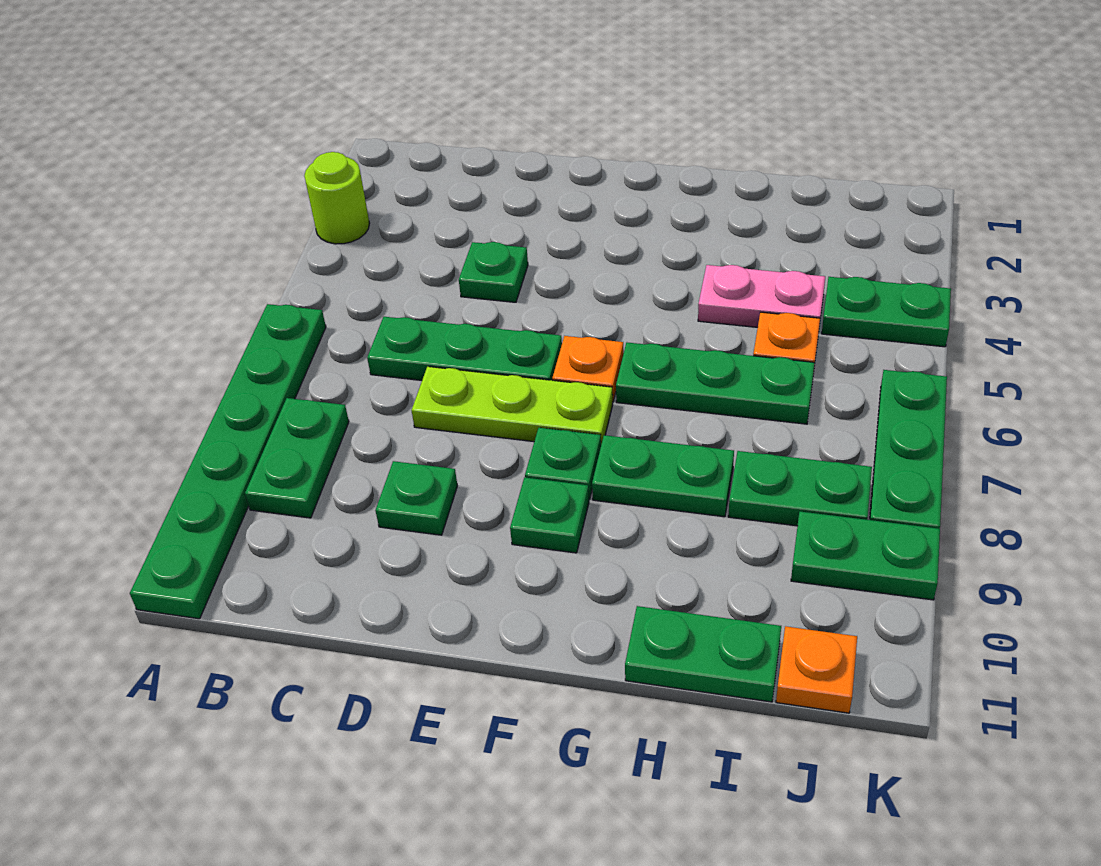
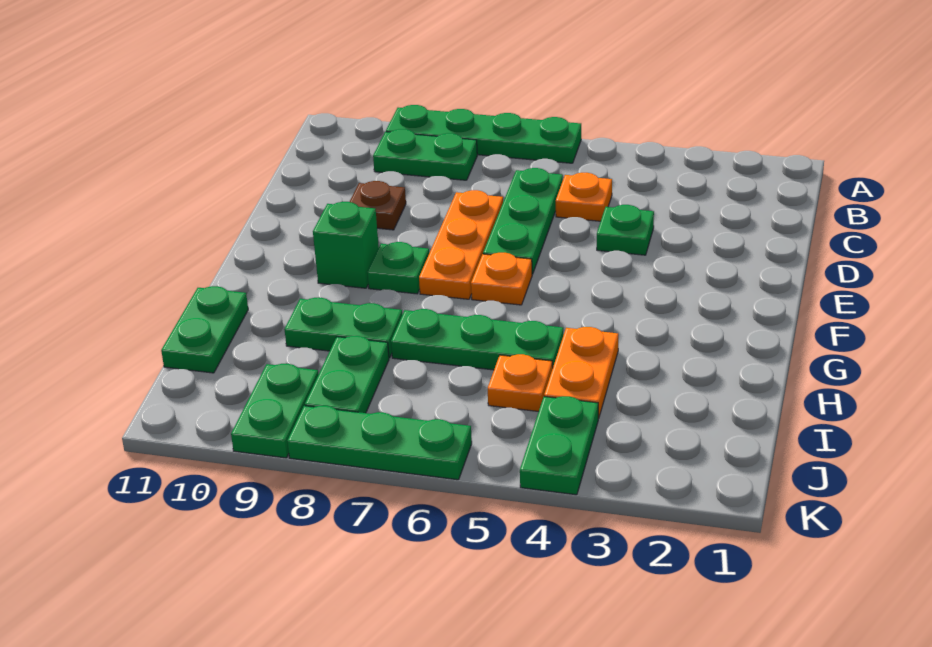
lime round brick A3 level 1 -> none
green plate A6:A11 level 1 -> green plate A6:A9 level 1
lime plate D7:F7 level 1 -> orange plate D7:F7 level 1
green plate D9 level 1 -> brown plate D9 level 1
green plate F9 level 1 -> green brick F9 level 1
green plate G6:I6 level 1 -> green plate H5:H7 level 1
green plate G8:H8 level 1 -> green plate H8:H9 level 1
pink plate H4:I4 level 1 -> orange plate H4:I4 level 1
orange plate J11 level 1 -> orange plate C5 level 1

